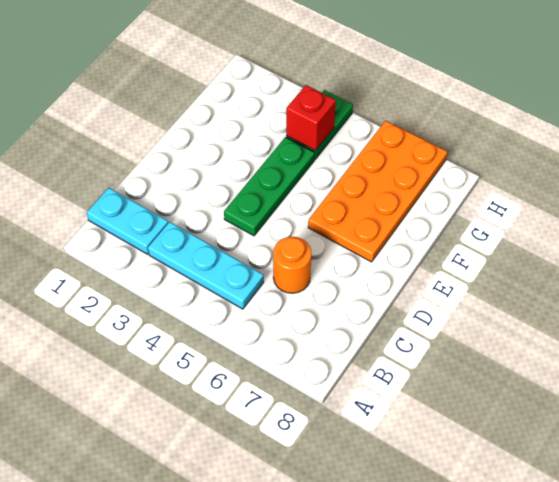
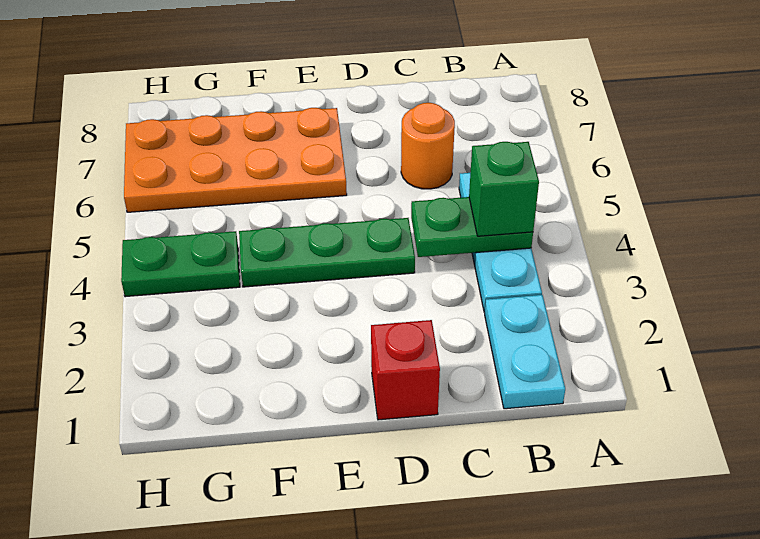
none -> green plate B4:C4 level 2
none -> green brick B4 level 3
red brick G4 level 2 -> red brick D1 level 1

